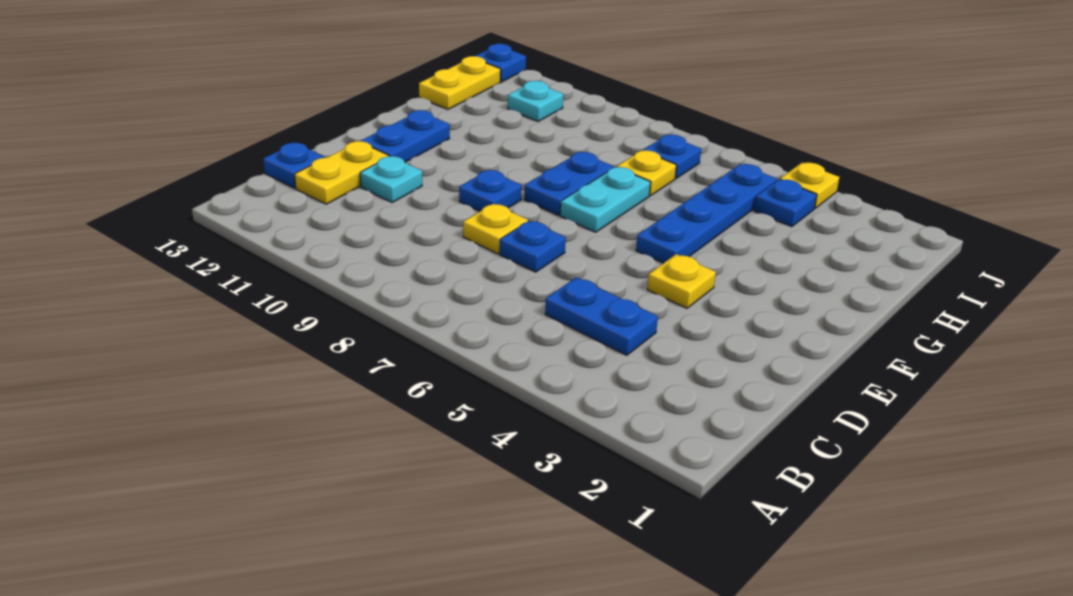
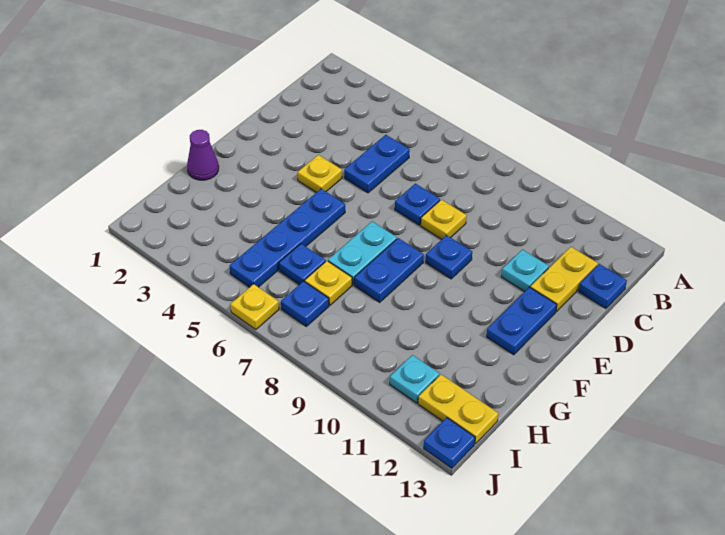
blue plate C4:C5 level 1 -> blue plate C5:D5 level 1
none -> purple cone G1 level 1
yellow plate H13:I13 level 1 -> yellow plate I12:I13 level 1
blue plate I4 level 1 -> blue plate H6 level 1
yellow plate J4 level 1 -> yellow plate J6 level 1

